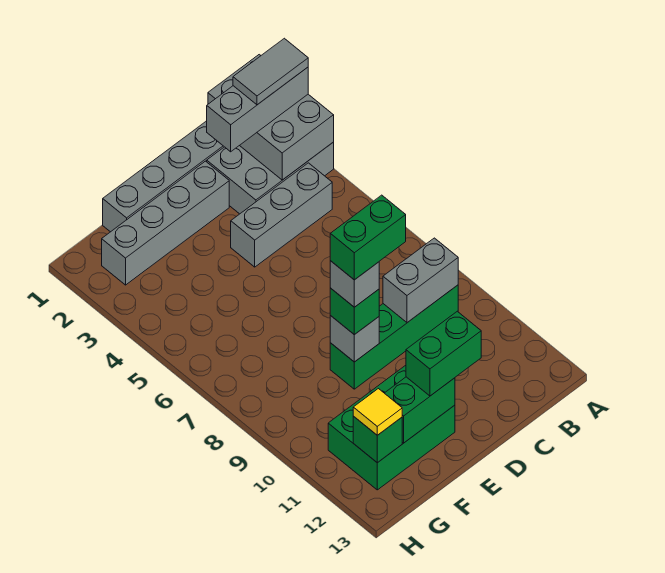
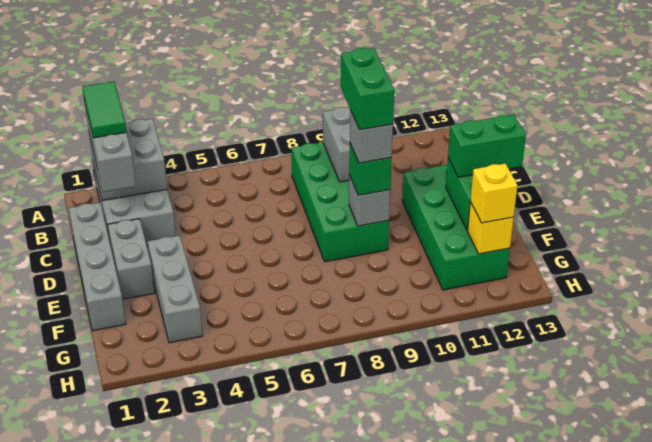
grey brick A1:B3 level 2 -> grey brick A2:B3 level 2
grey tile A2:B2 level 4 -> green tile A2:B2 level 4
grey brick B4:D4 level 1 -> grey brick E3:G3 level 1
green brick B9:E9 level 1 -> green brick B8:E9 level 1
grey brick D2:G2 level 1 -> grey brick D2:E2 level 1
green brick D12:E12 level 3 -> green brick E12:E13 level 3
green brick E11:G12 level 1 -> green brick D11:G12 level 1
green brick G12 level 2 -> yellow brick G12 level 2
yellow tile G12 level 3 -> yellow brick G12 level 3

